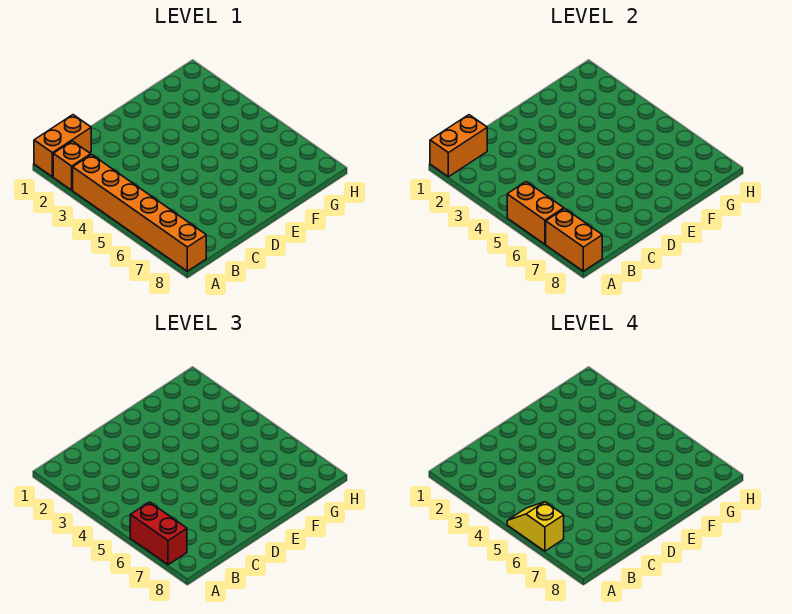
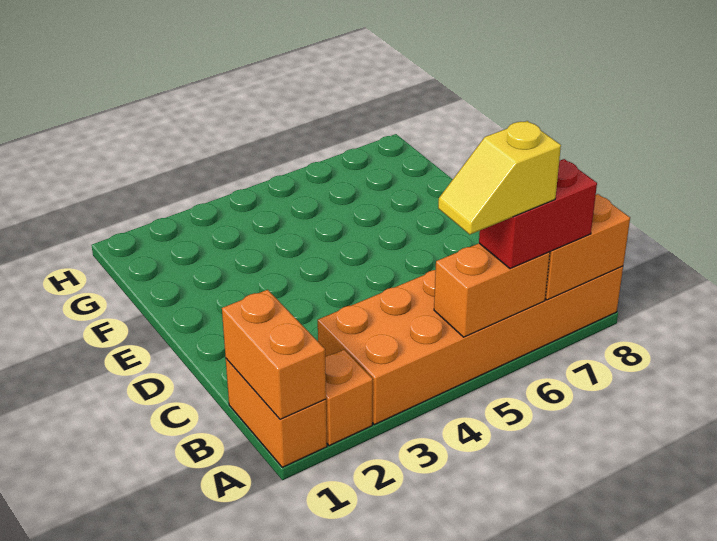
orange brick A3:A8 level 1 -> orange brick A3:B8 level 1

